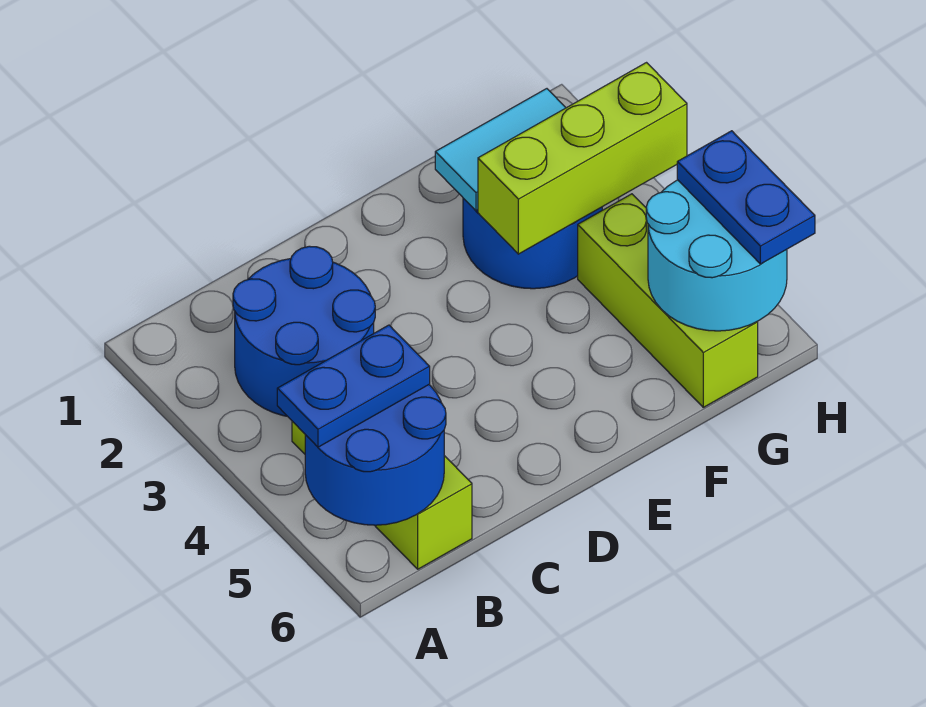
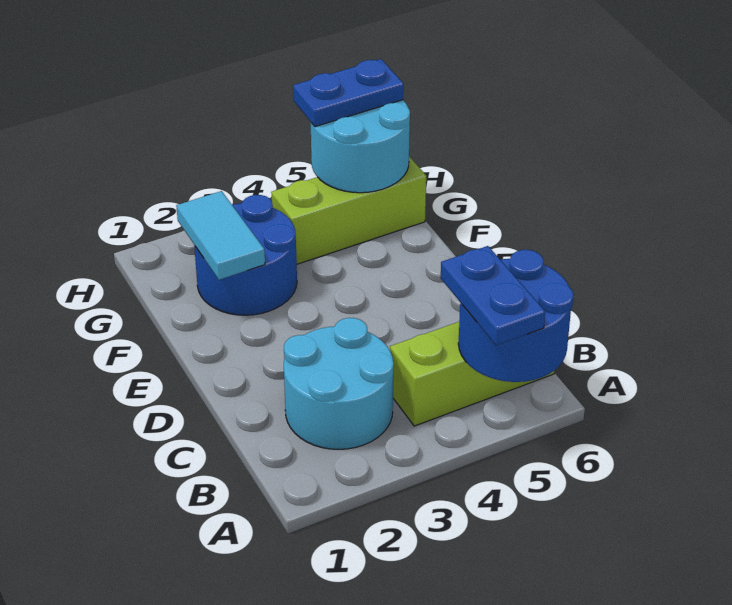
blue round brick B2:C3 level 1 -> cyan round brick B2:C3 level 1
lime brick F3:H3 level 2 -> none

